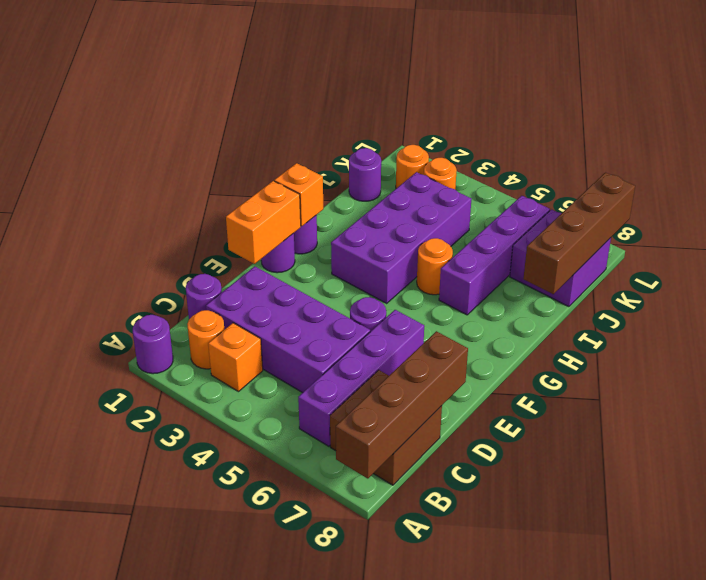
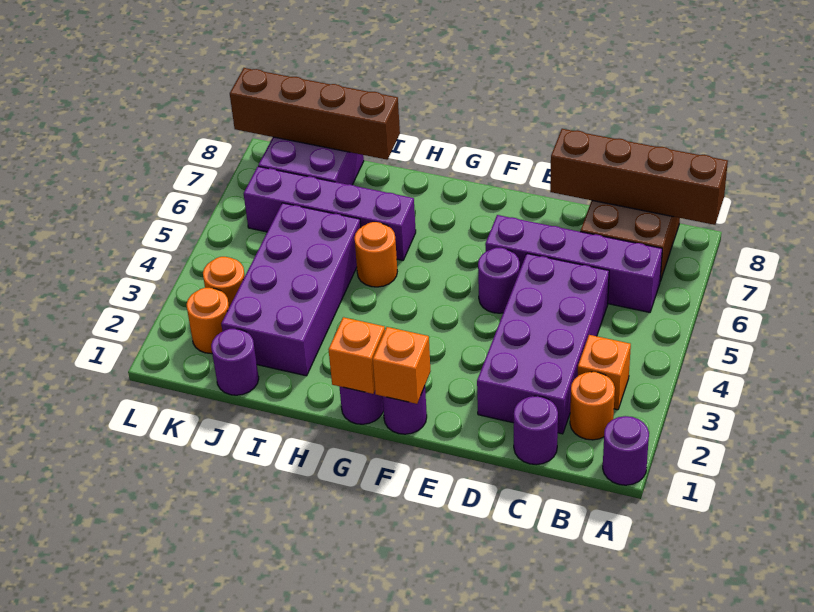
orange brick E1:F1 level 2 -> orange brick F1 level 2
purple brick G3:J4 level 1 -> purple brick I2:J5 level 1

